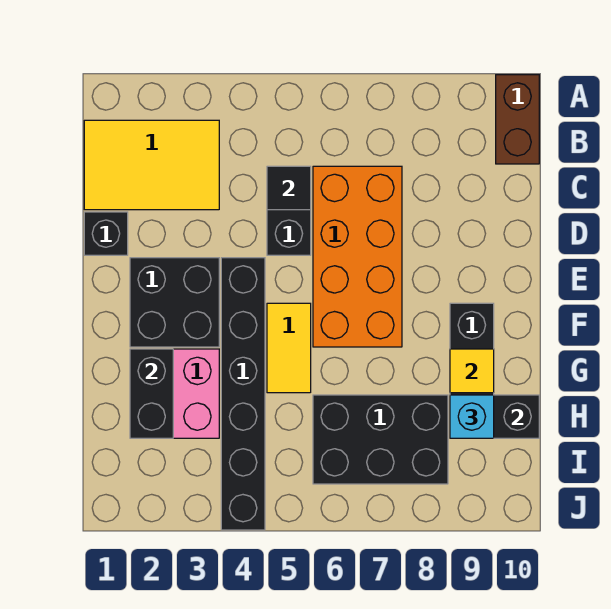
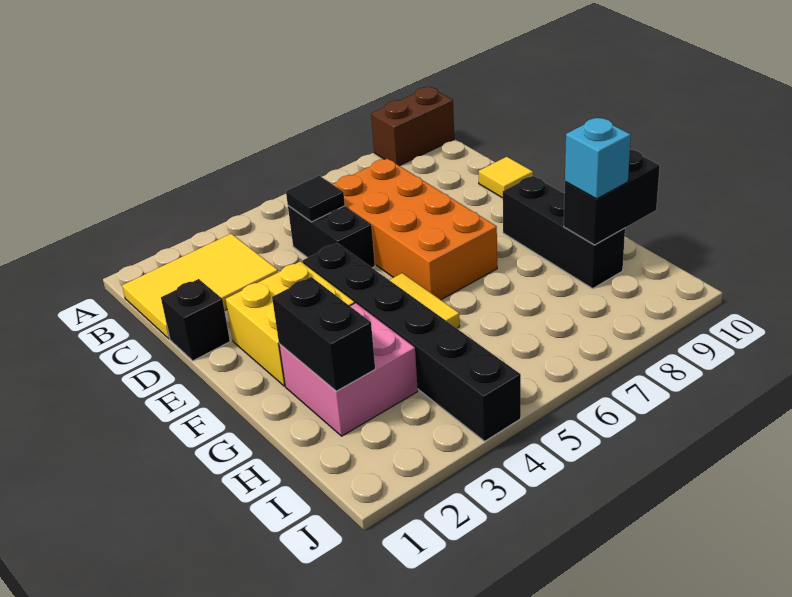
brown brick A10:B10 level 1 -> brown brick A9:A10 level 1
black brick E2:F3 level 1 -> yellow brick E2:F3 level 1
yellow tile G9 level 2 -> yellow tile D10 level 1
black brick H6:I8 level 1 -> none

